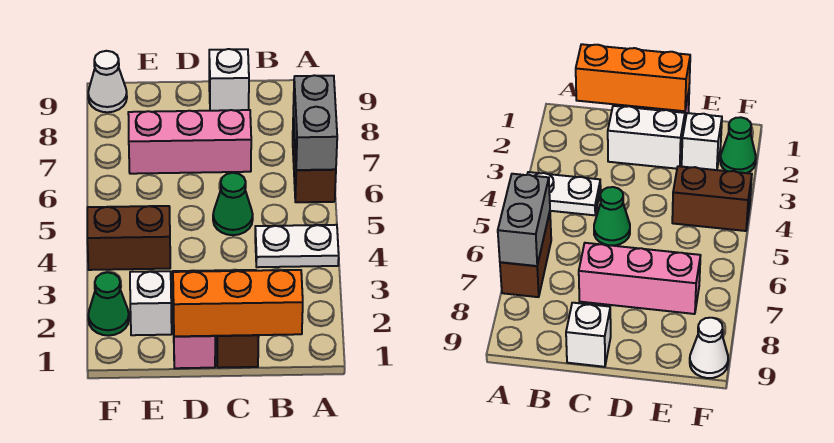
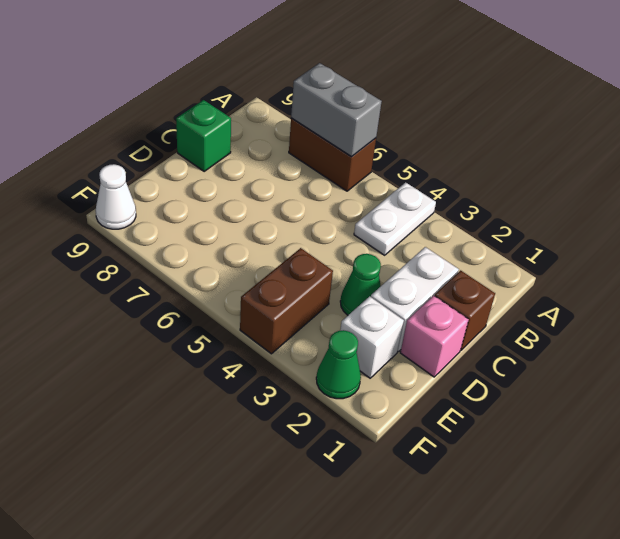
orange brick B1:D1 level 2 -> none
green cone C5 level 1 -> green cone D3 level 1
pink brick C7:E7 level 1 -> none
white brick C9 level 1 -> green brick C9 level 1

